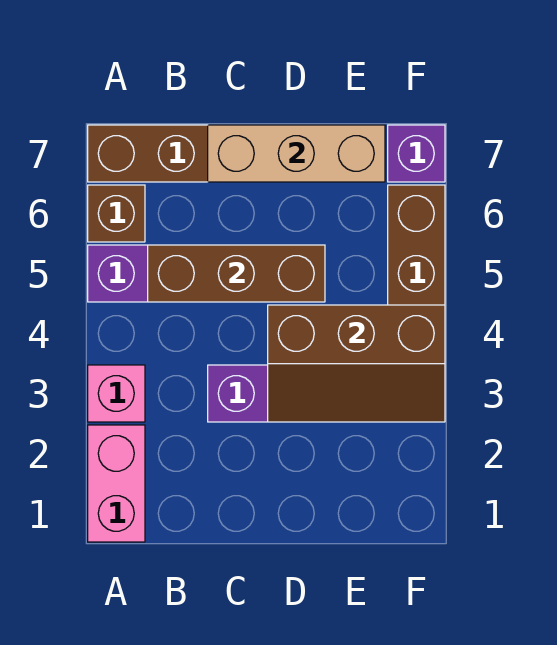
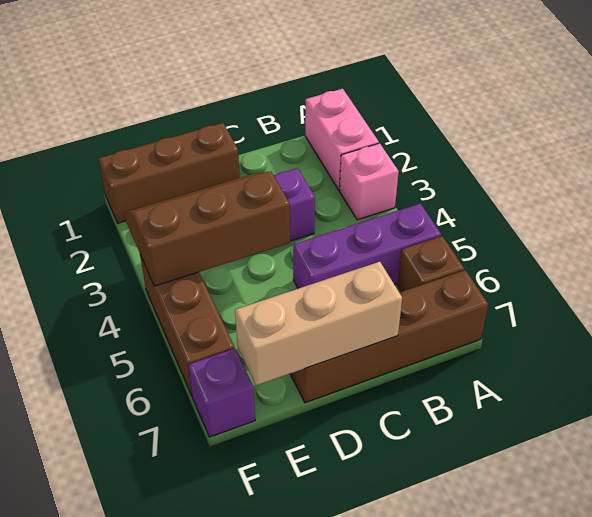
brown brick B5:D5 level 2 -> brown brick D1:F1 level 1

